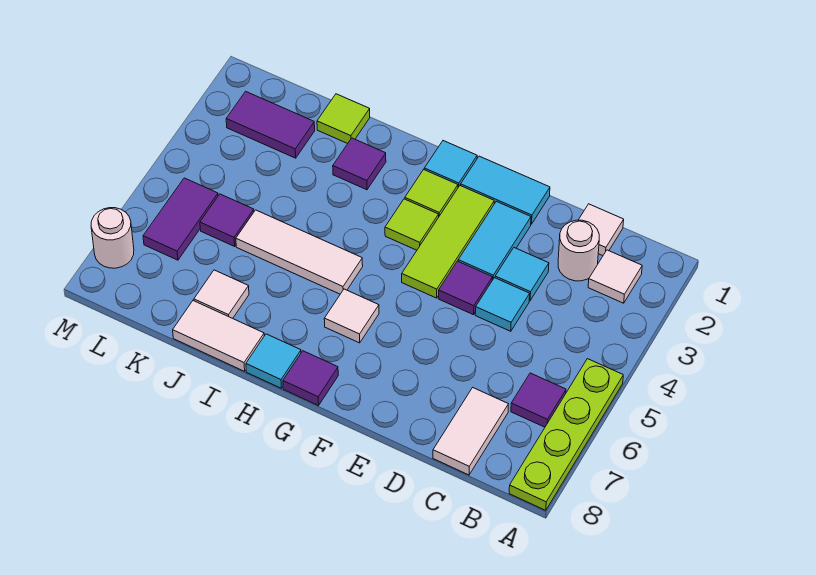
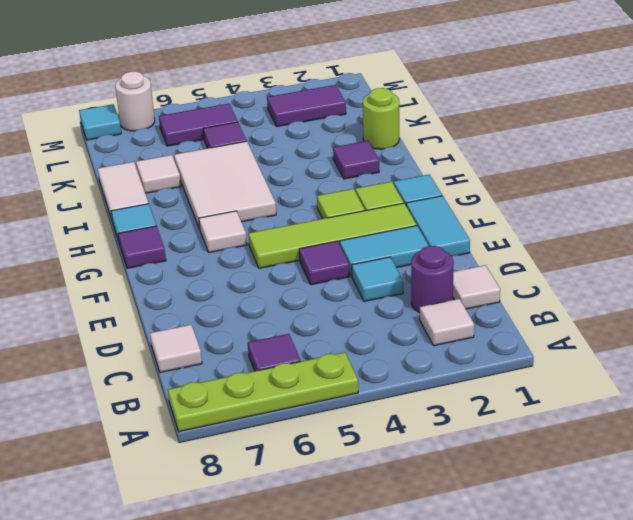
white round brick C2 level 1 -> purple round brick C2 level 1
white tile C7:C8 level 1 -> white tile C8 level 1
cyan tile D4 level 1 -> cyan tile M8 level 1
lime tile F2:F4 level 1 -> lime tile F2:F5 level 1
white tile H5:J5 level 1 -> white tile H5:J6 level 1
lime tile J1 level 1 -> lime round brick J1 level 1
purple tile K2:L2 level 1 -> purple tile L2:L3 level 1

